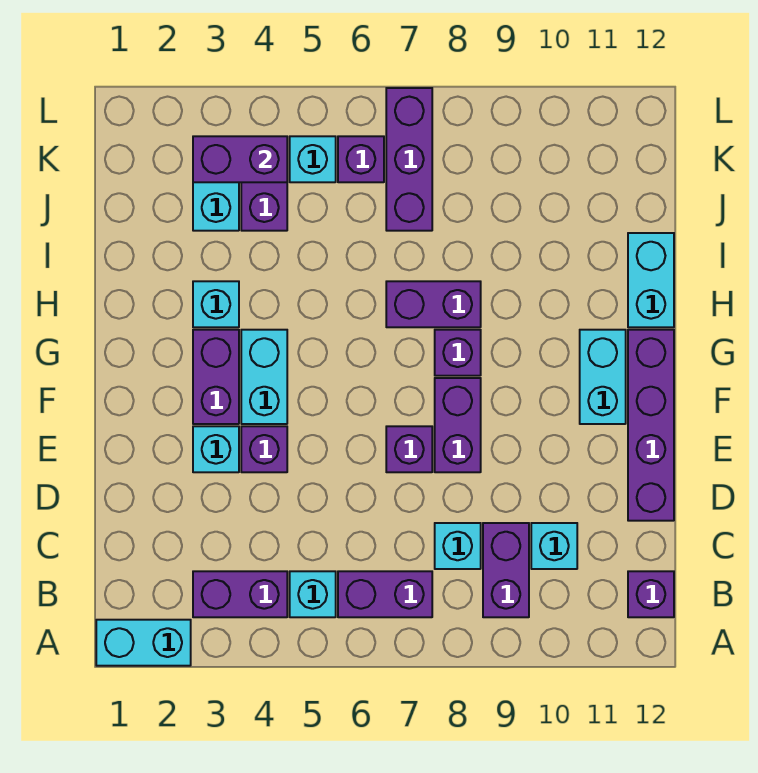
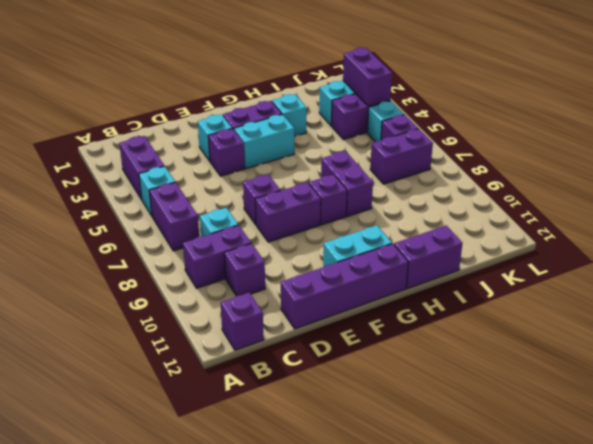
cyan brick A1:A2 level 1 -> none
cyan brick C10 level 1 -> purple brick C10 level 1
cyan brick H12:I12 level 1 -> purple brick H12:I12 level 1
purple brick J7:L7 level 1 -> purple brick J7:K7 level 1

